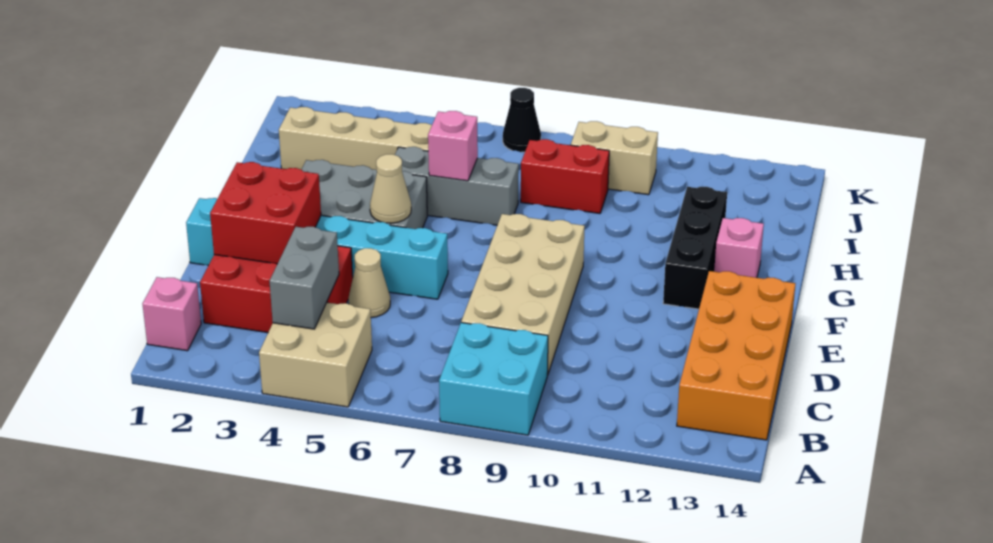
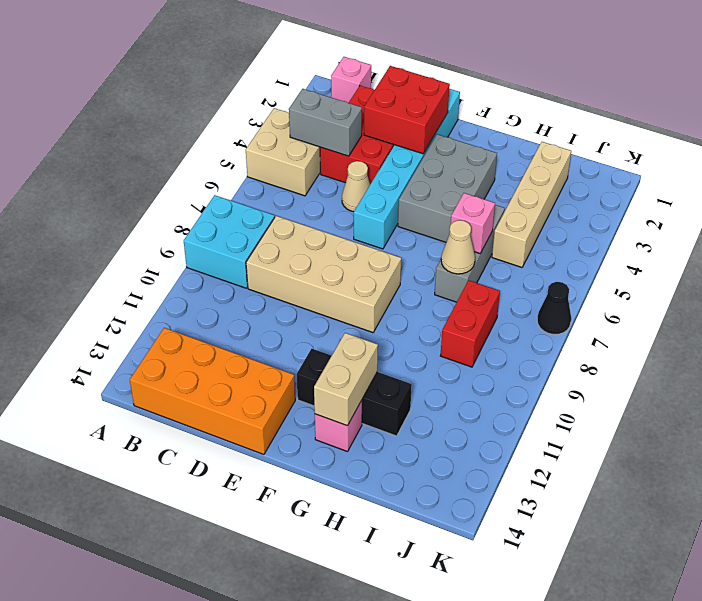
tan cone F5 level 2 -> tan cone H7 level 2
tan brick J9:J10 level 1 -> tan brick G12:G13 level 2

